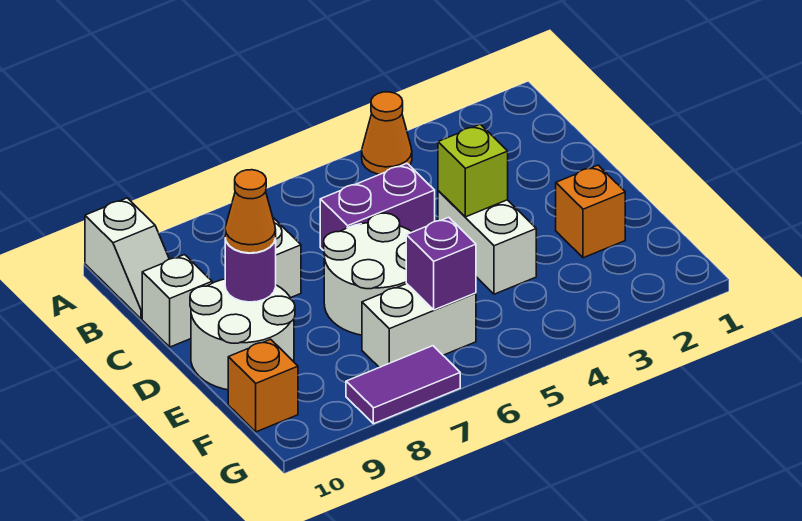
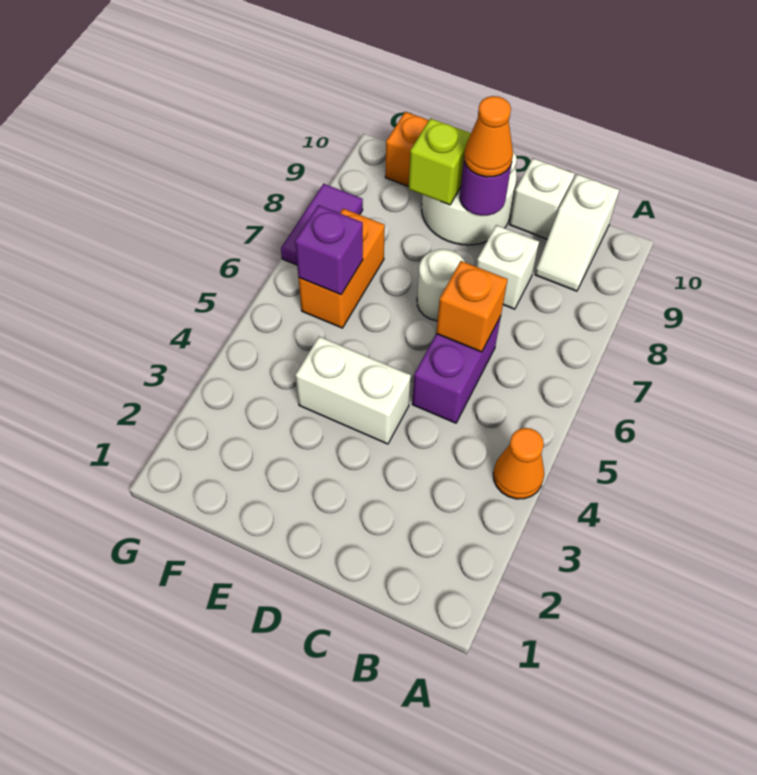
white slope A10:B10 level 1 top A -> white slope B9:B10 level 1 top 10
lime brick D4 level 2 -> lime brick E9 level 2
white round brick D6:E7 level 1 -> white round brick D7 level 1
orange brick E2 level 1 -> orange brick C6 level 2
white brick F6:F7 level 1 -> orange brick F6:F7 level 1

